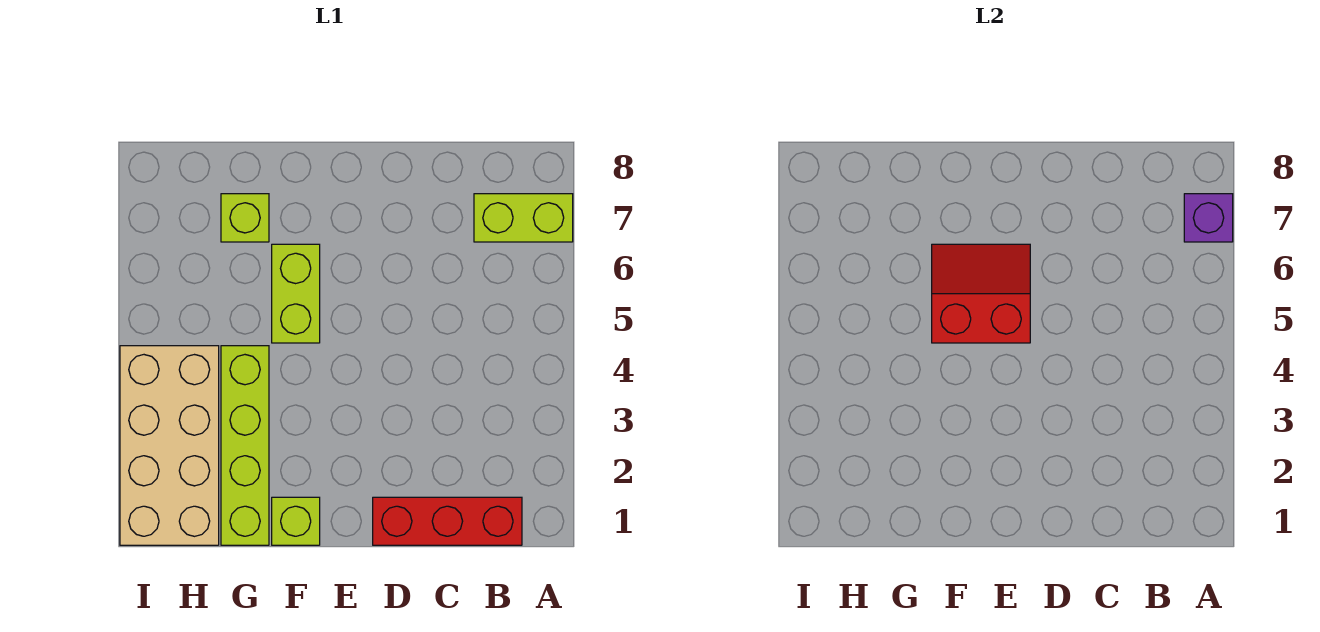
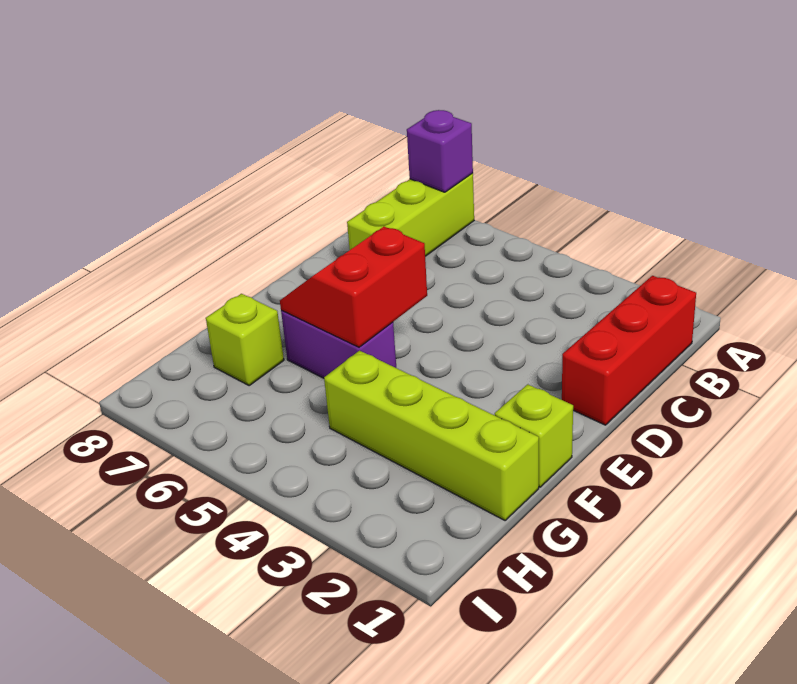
lime brick A7:B7 level 1 -> lime brick A7:C7 level 1
lime brick F5:F6 level 1 -> purple brick F5:F6 level 1
tan brick H1:I4 level 1 -> none

